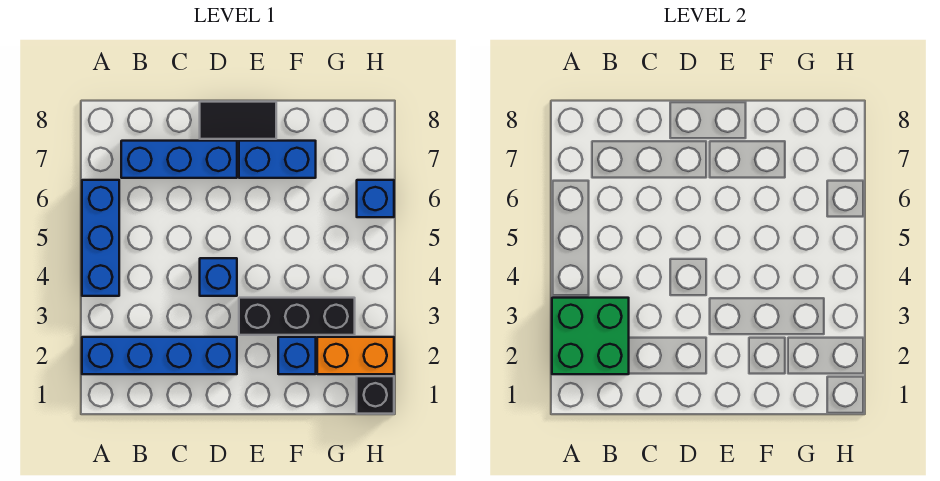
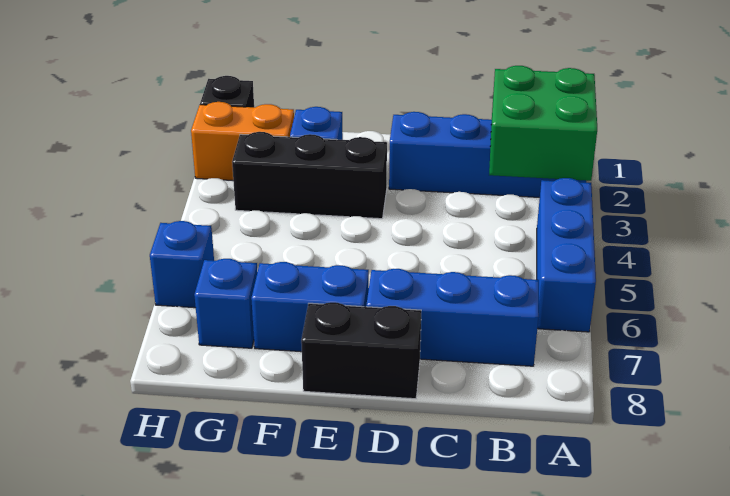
blue brick D4 level 1 -> blue brick G7 level 1
black tile D8:E8 level 1 -> black brick D8:E8 level 1

